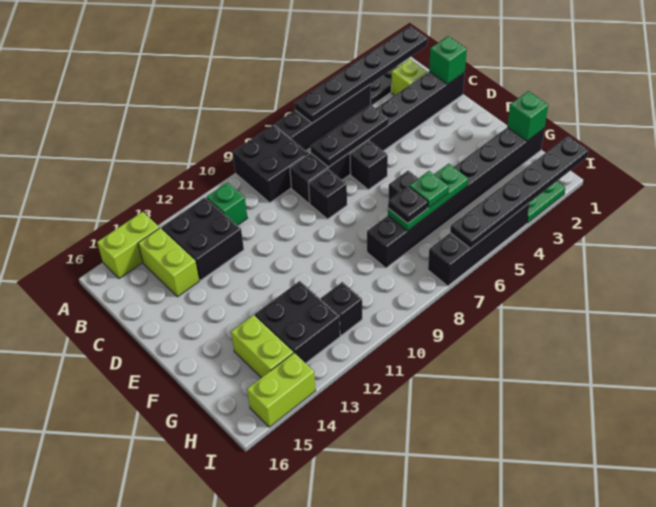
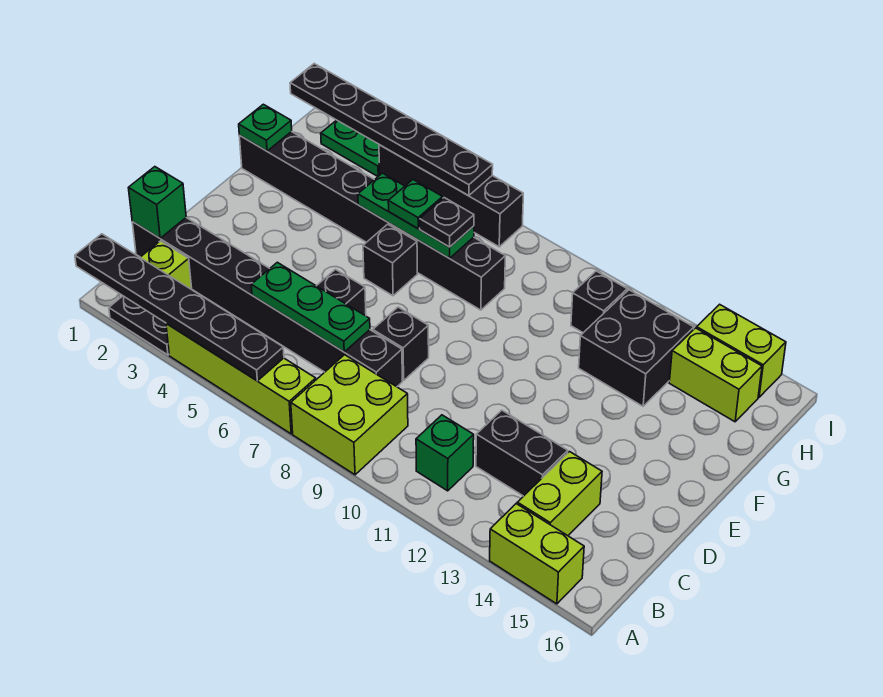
black brick A4:A7 level 1 -> lime brick A4:A7 level 1
black brick A8:B9 level 1 -> lime brick A8:B9 level 1
black brick B12:C13 level 1 -> black brick C12:C13 level 1
black plate C5:C7 level 2 -> green plate C5:C7 level 2
green brick G1 level 2 -> green plate G1 level 2
lime brick G14:H14 level 1 -> lime brick H14:H15 level 1

